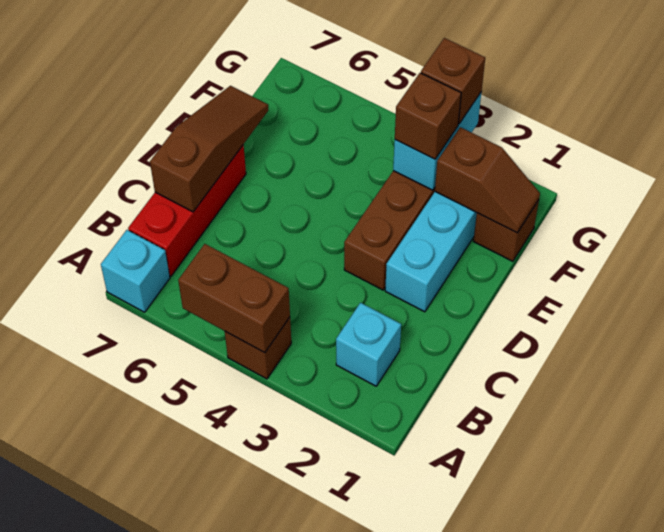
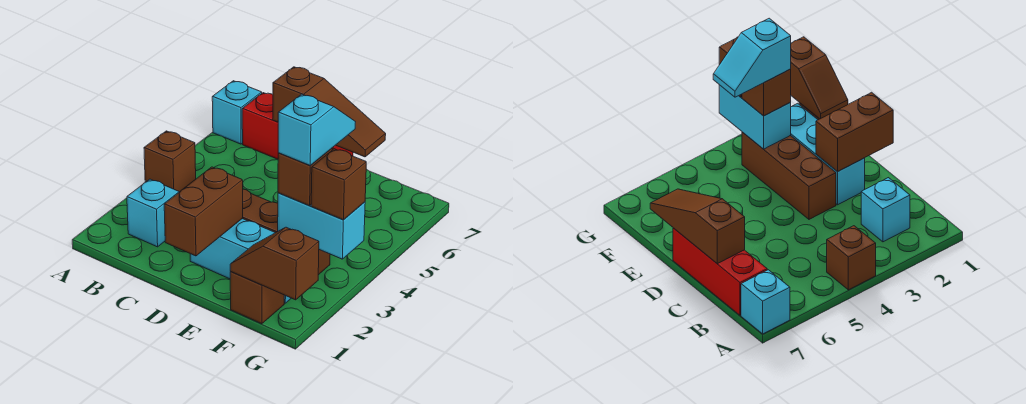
brown brick A4:A5 level 2 -> brown brick D1:D2 level 2
brown slope F1:F2 level 2 top 2 -> brown slope F1:G1 level 2 top G
none -> cyan slope F3:F4 level 4 top 3

